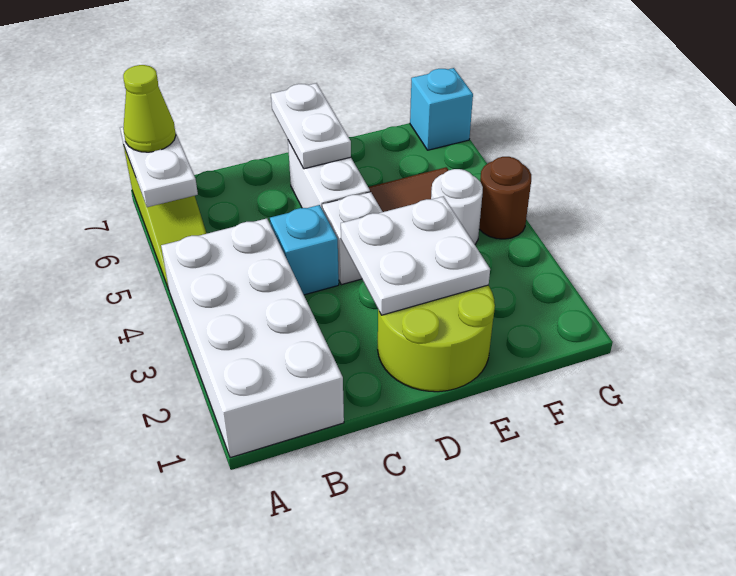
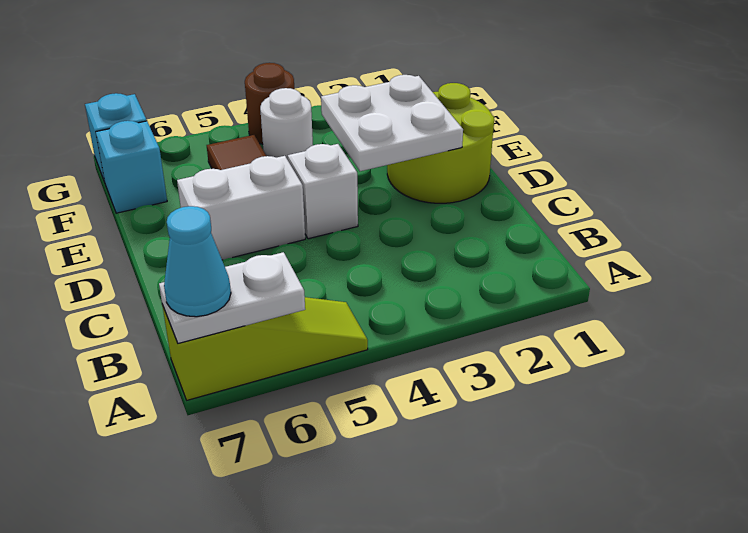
white brick A1:B4 level 1 -> none
lime cone A7 level 3 -> cyan cone A7 level 3
cyan brick C4 level 1 -> cyan brick F7 level 1
white plate D6:D7 level 2 -> none

